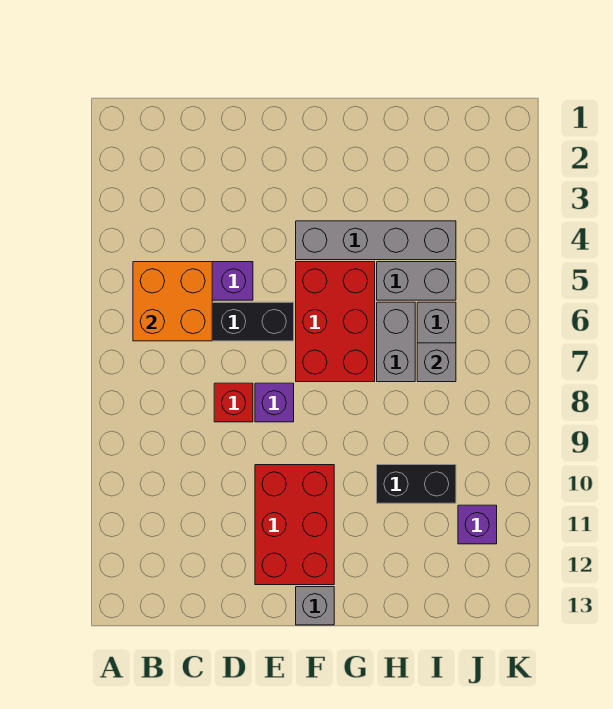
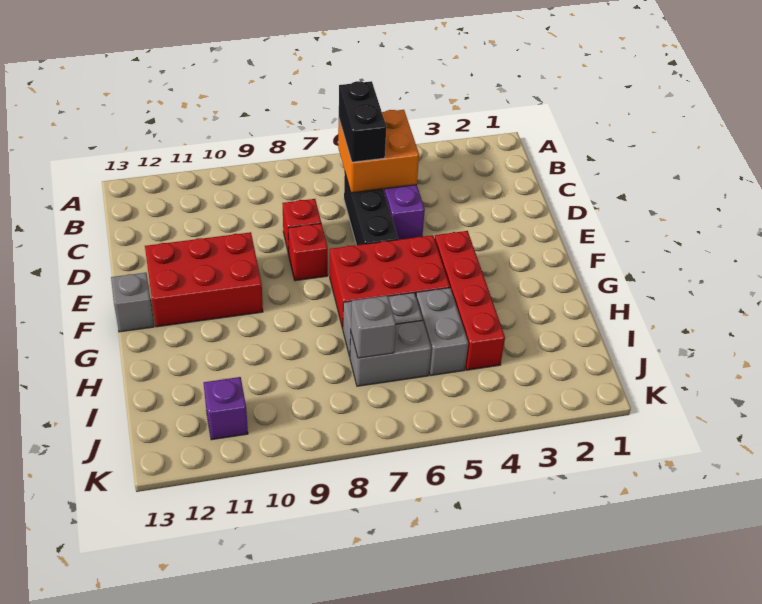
purple brick E8 level 1 -> red brick E8 level 1
grey brick F4:I4 level 1 -> red brick F4:I4 level 1
black brick H10:I10 level 1 -> black brick B6:C6 level 3

